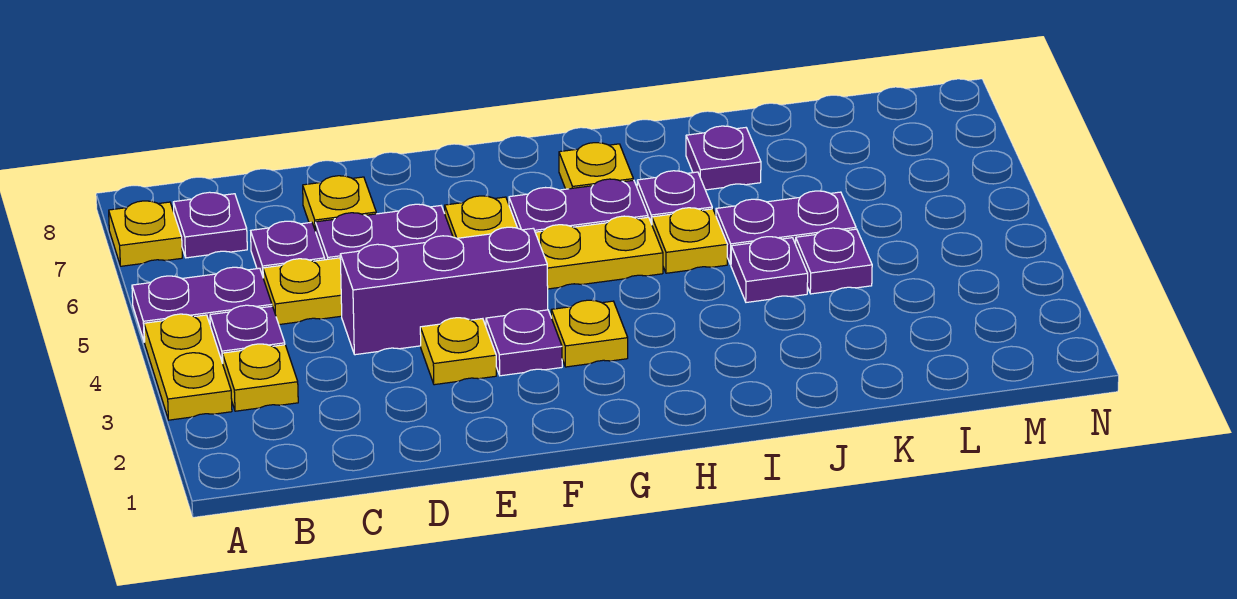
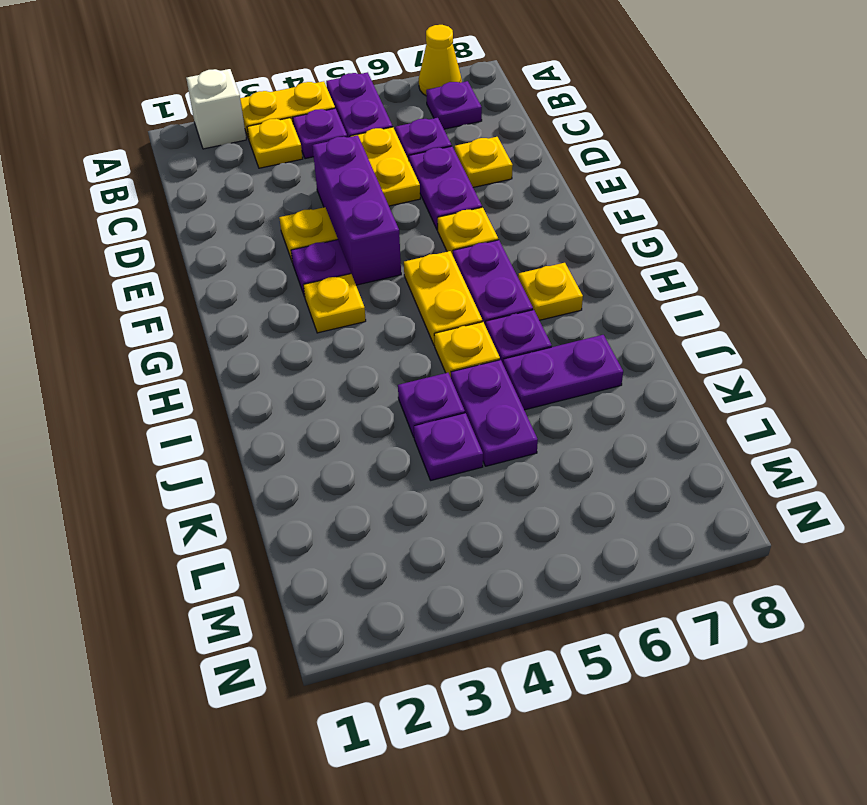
none -> white brick A2 level 1
yellow plate A7 level 1 -> yellow cone A7 level 1
purple plate J7 level 1 -> purple plate J6:J7 level 1

